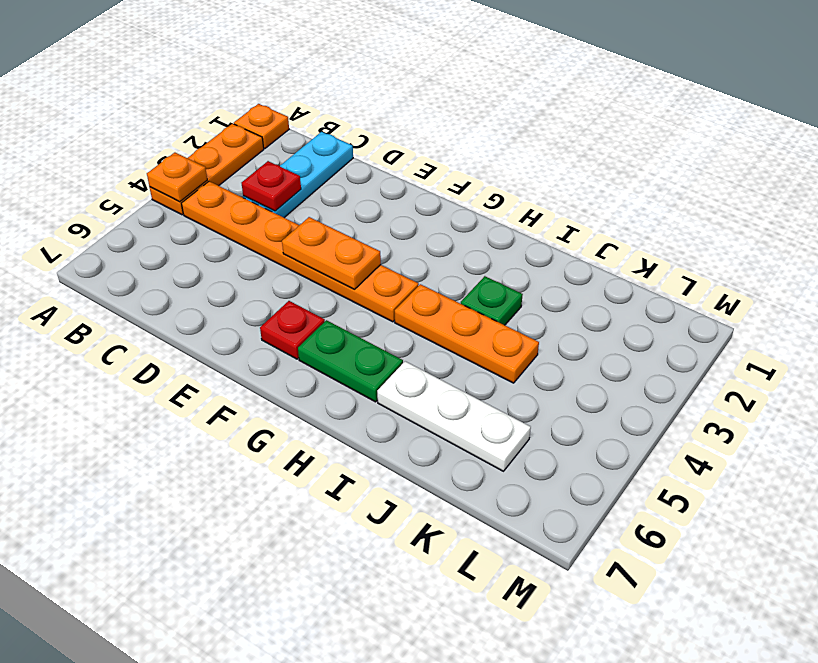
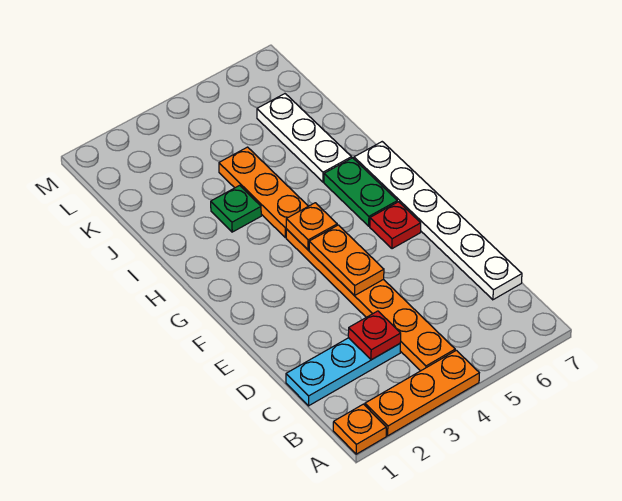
orange plate A4 level 2 -> orange plate G4 level 2
none -> white plate C7:H7 level 1

